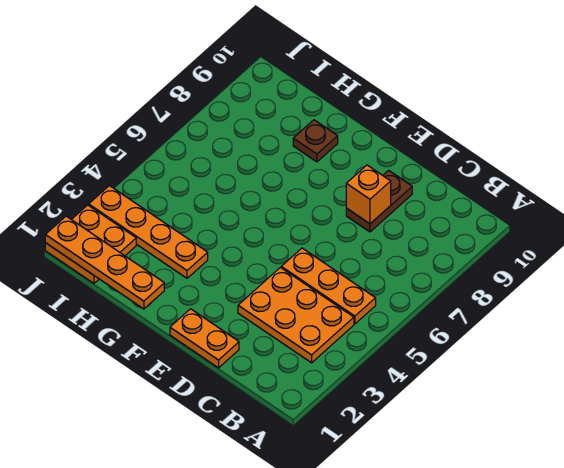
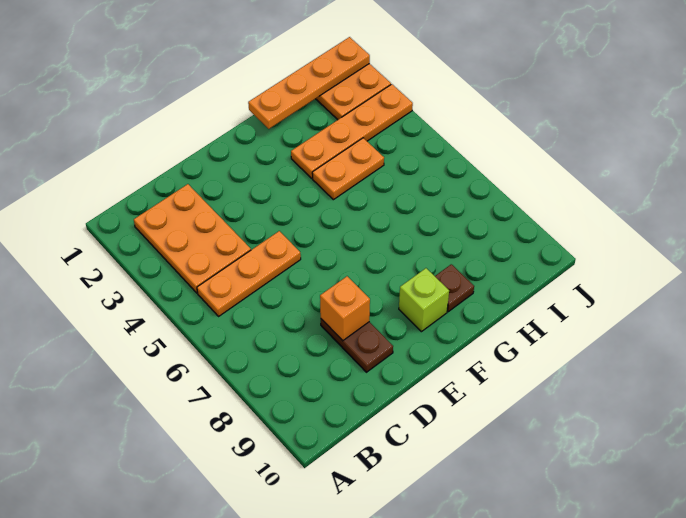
orange plate B3:D4 level 1 -> orange plate B2:C4 level 1
orange plate D1:E1 level 1 -> orange plate G4:H4 level 1
none -> lime brick F9 level 1

